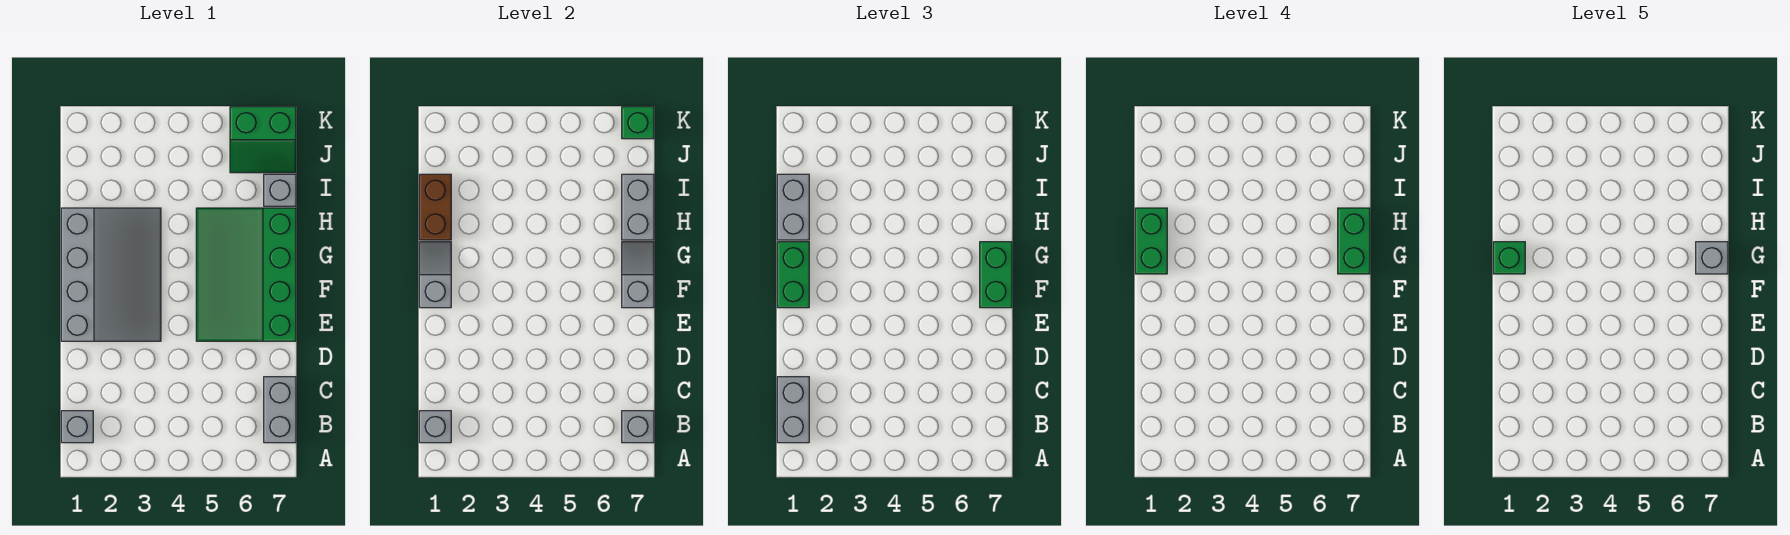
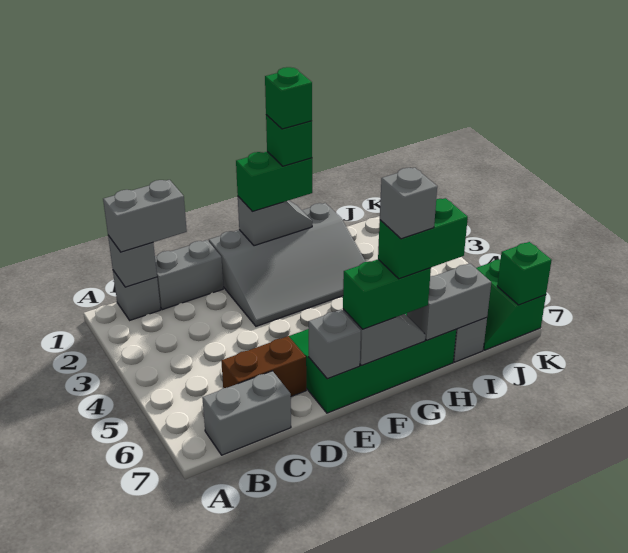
grey brick B7 level 2 -> grey brick E7 level 2
green brick G1:H1 level 4 -> green brick G1 level 4
brown brick H1:I1 level 2 -> brown brick C6:D6 level 1
grey brick H1:I1 level 3 -> grey brick C1:D1 level 1

